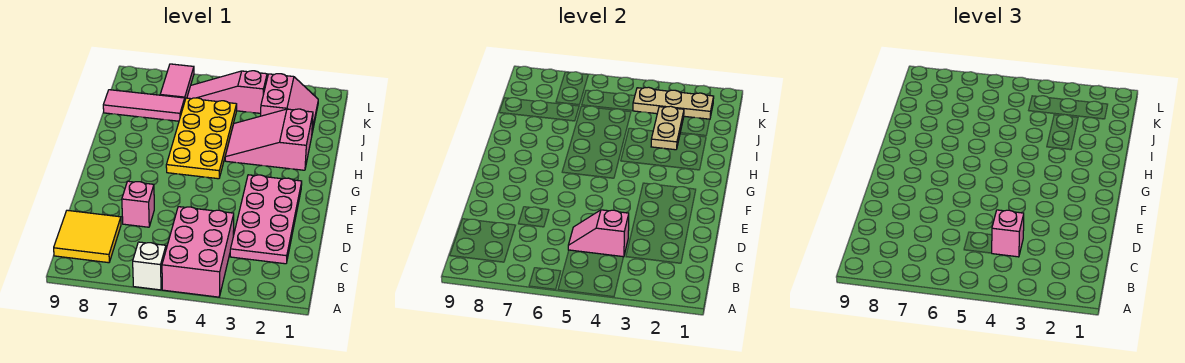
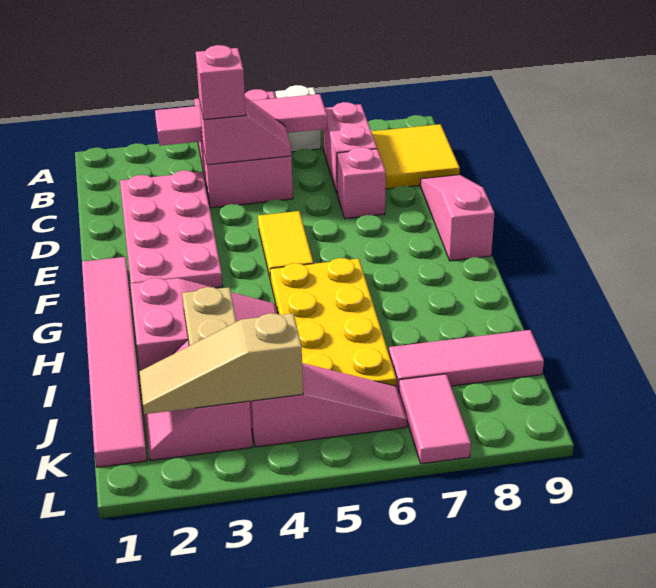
none -> pink tile B3:B6 level 2
none -> pink brick B7:C7 level 1
none -> pink slope D9:F9 level 1 top F
none -> yellow tile E5:F5 level 1
none -> pink tile F1:K1 level 1
tan plate K2:K4 level 2 -> tan slope K2:K4 level 2 top 4

